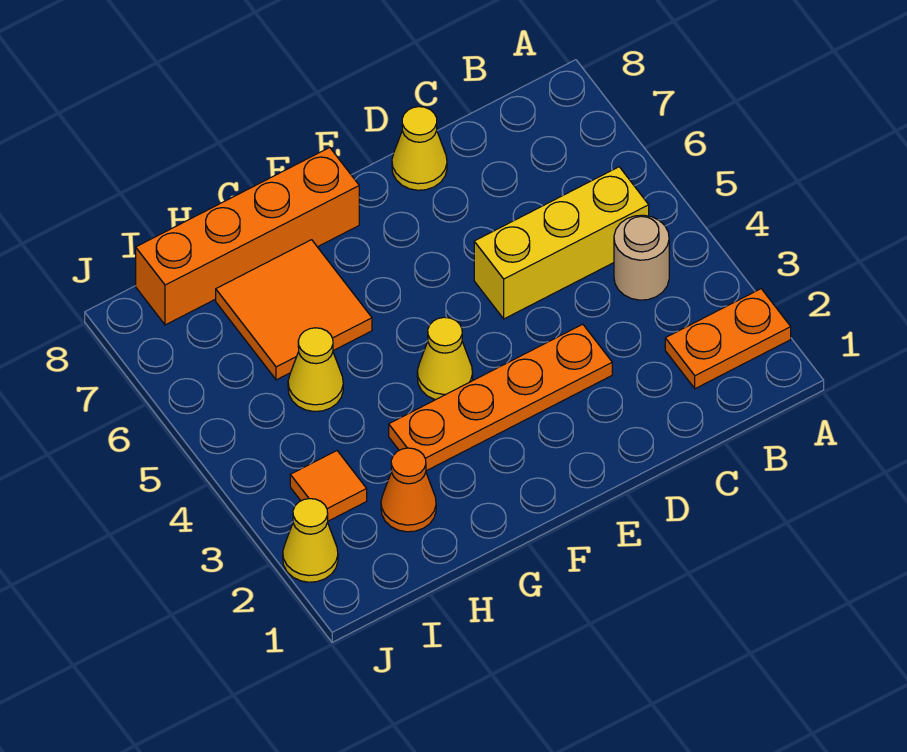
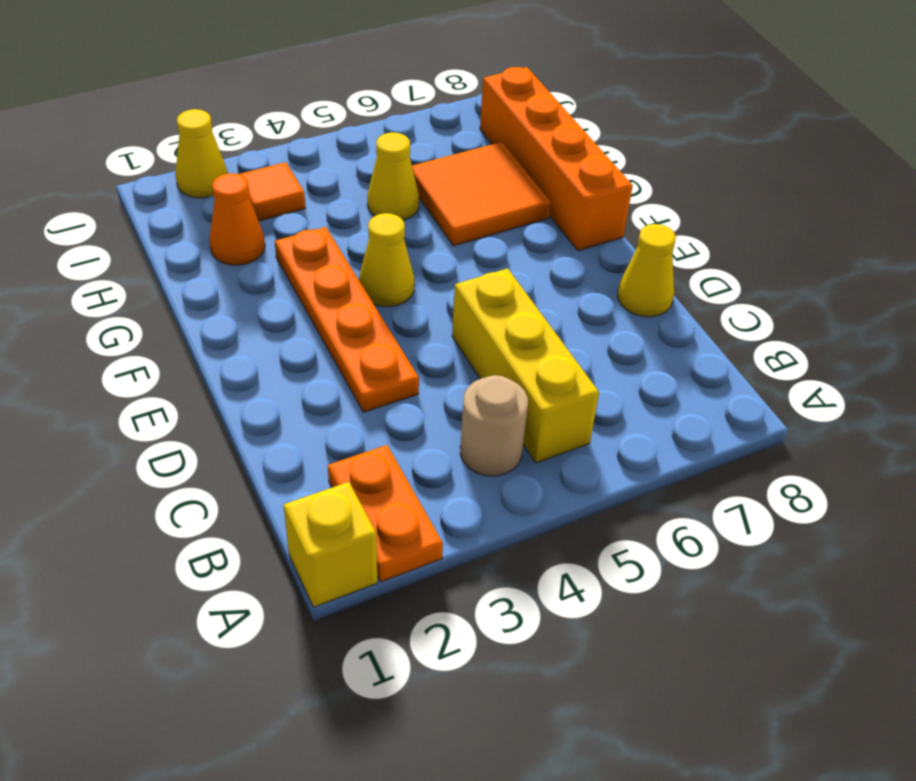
none -> yellow brick A1 level 1

